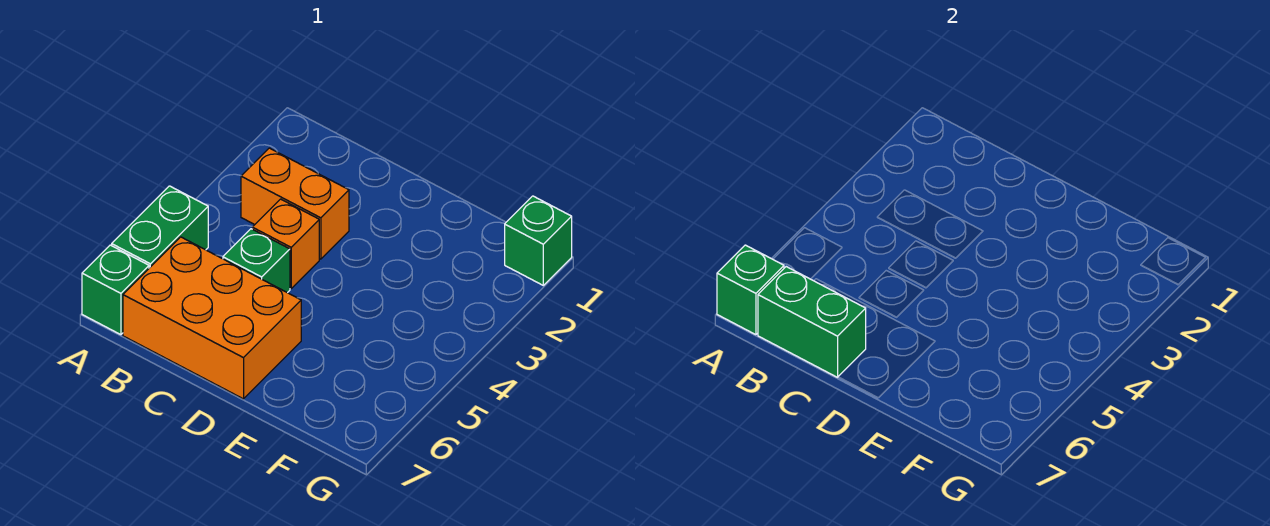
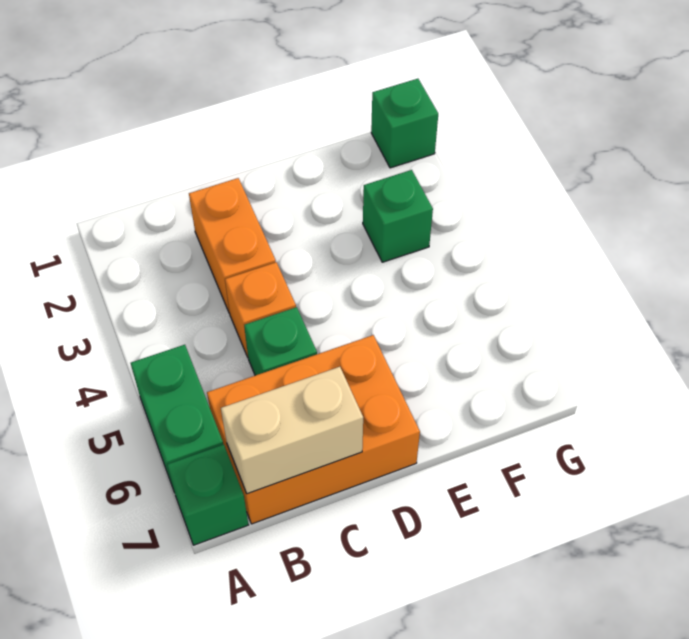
green brick A7 level 2 -> green brick F3 level 1
orange brick B3:C3 level 1 -> orange brick C2:C3 level 1
green brick B7:C7 level 2 -> tan brick B7:C7 level 2

